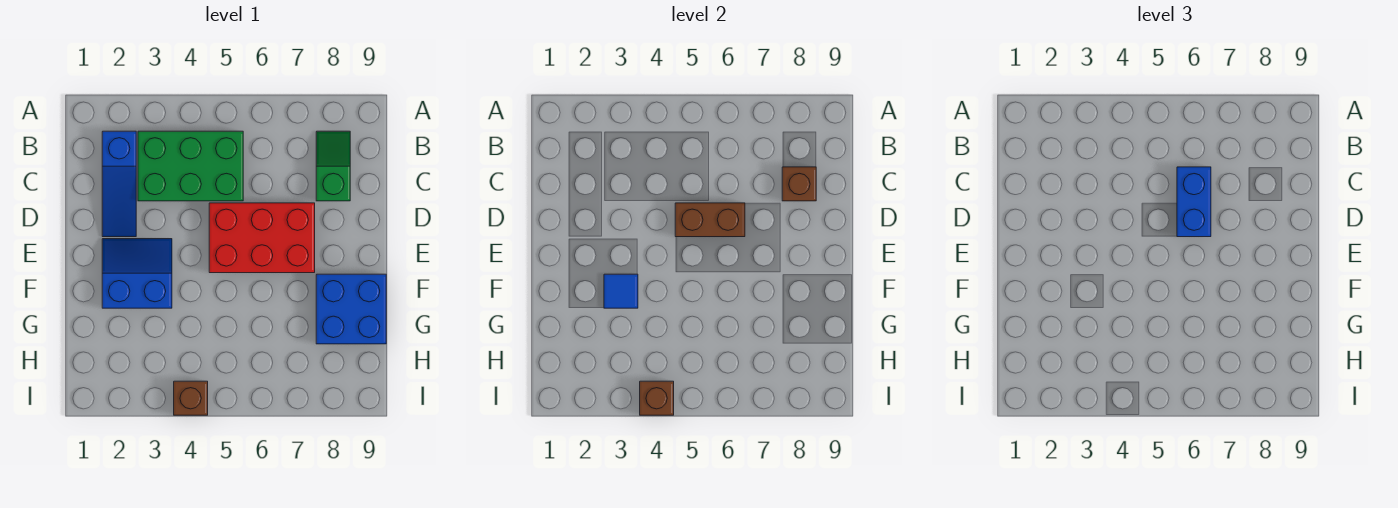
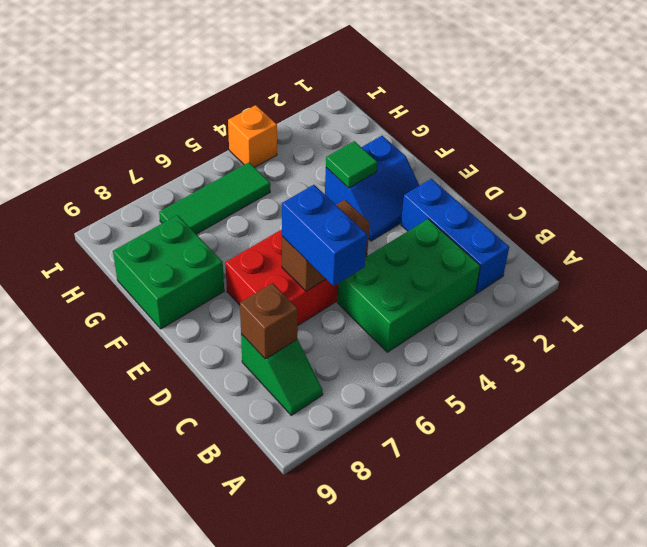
blue slope B2:D2 level 1 top B -> blue brick B2:D2 level 1
blue tile F3 level 2 -> green tile F3 level 2
blue brick F8:G9 level 1 -> green brick F8:G9 level 1
none -> green tile H5:H7 level 1
brown brick I4 level 1 -> orange brick I4 level 1
brown brick I4 level 2 -> none

